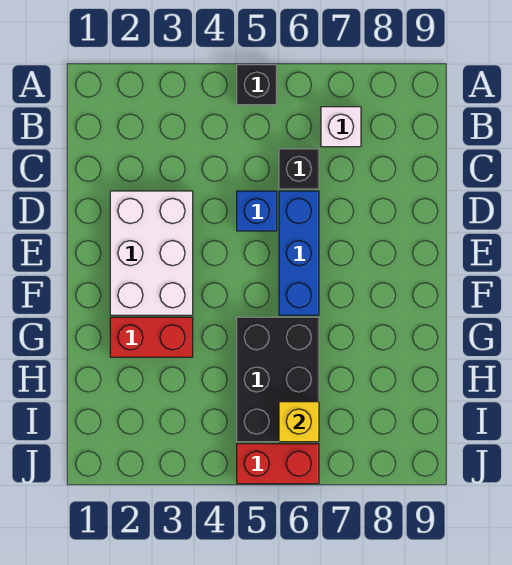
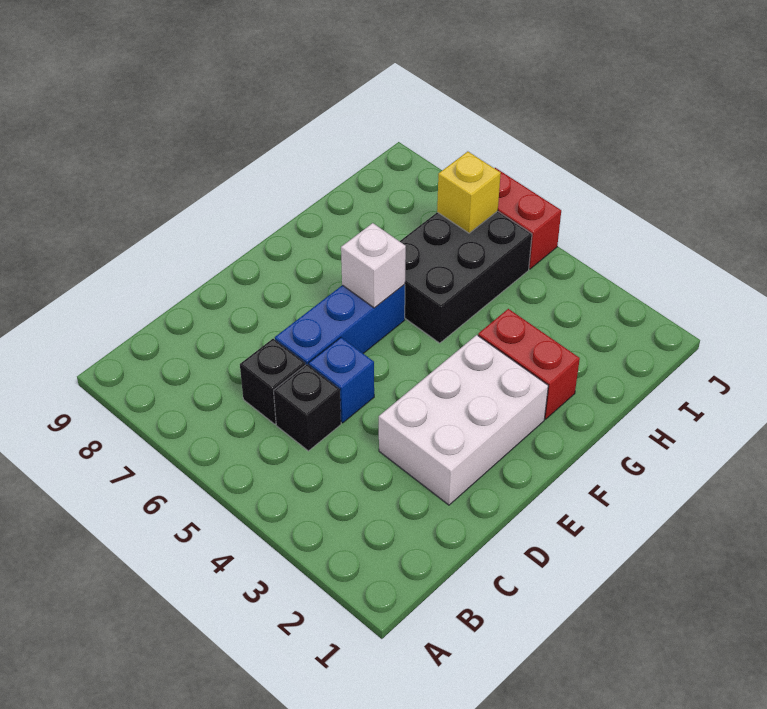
black brick A5 level 1 -> black brick C5 level 1
white brick B7 level 1 -> white brick F6 level 2

